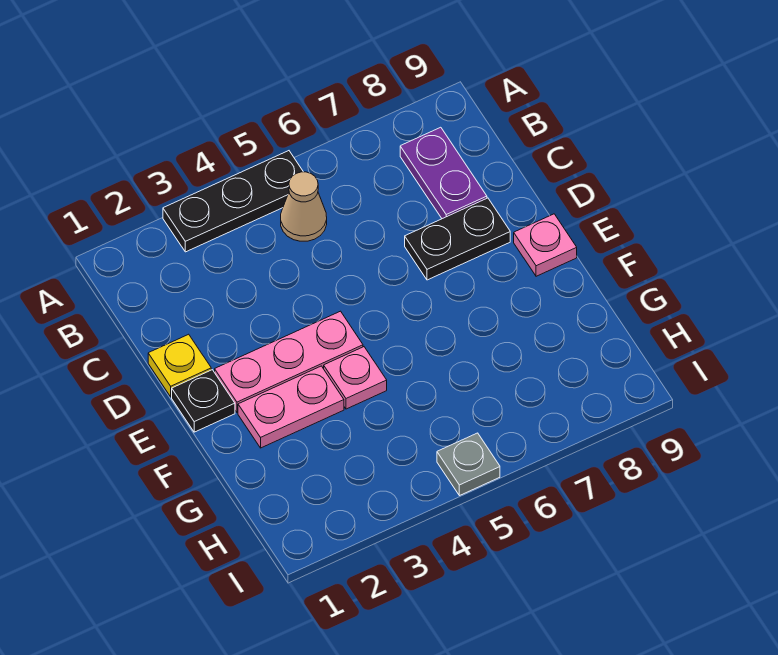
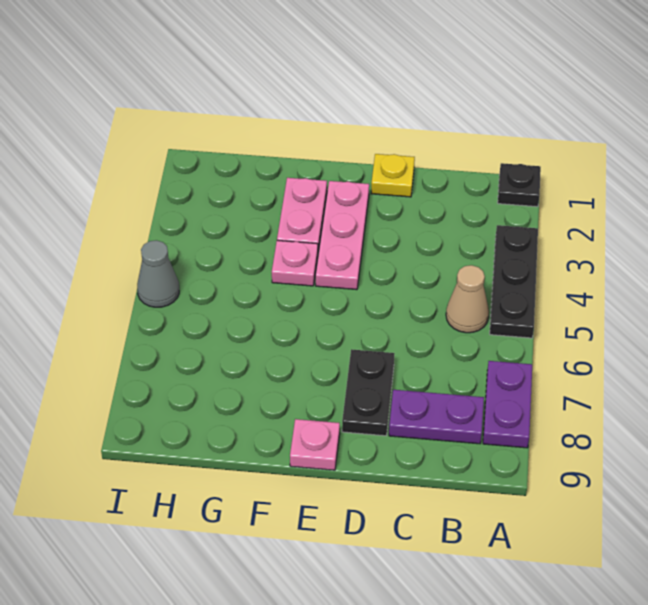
none -> purple plate A7:A8 level 1
black plate E1 level 1 -> black plate A1 level 1
grey plate I5 level 1 -> grey cone I5 level 1

